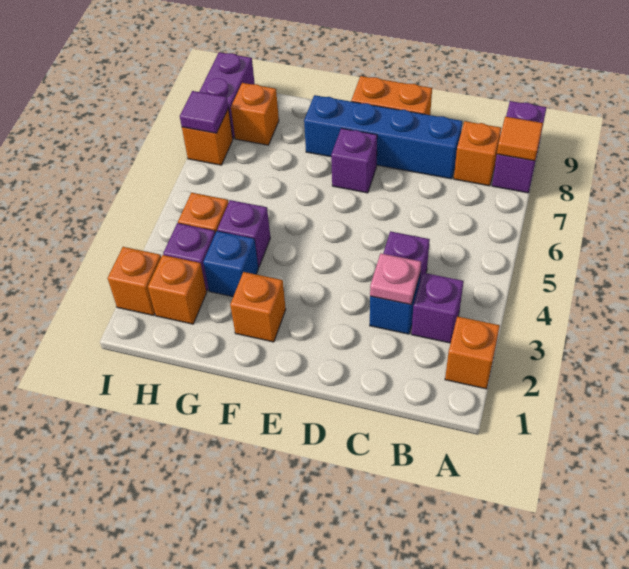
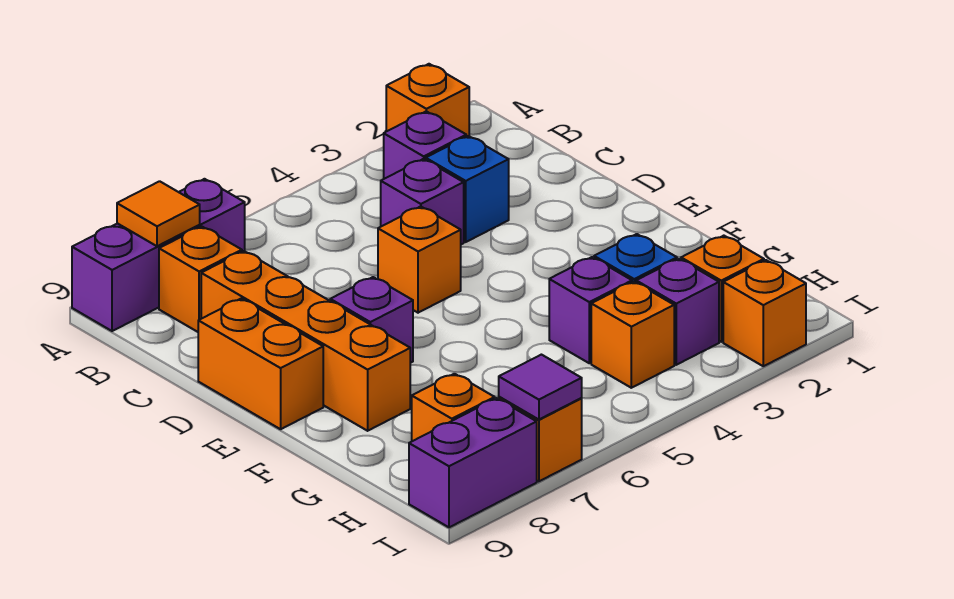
purple brick A8:A9 level 1 -> purple brick A7:A9 level 1
pink plate C3 level 2 -> none
blue brick C8:F8 level 1 -> orange brick C8:F8 level 1
orange brick F2 level 1 -> orange brick D5 level 1

